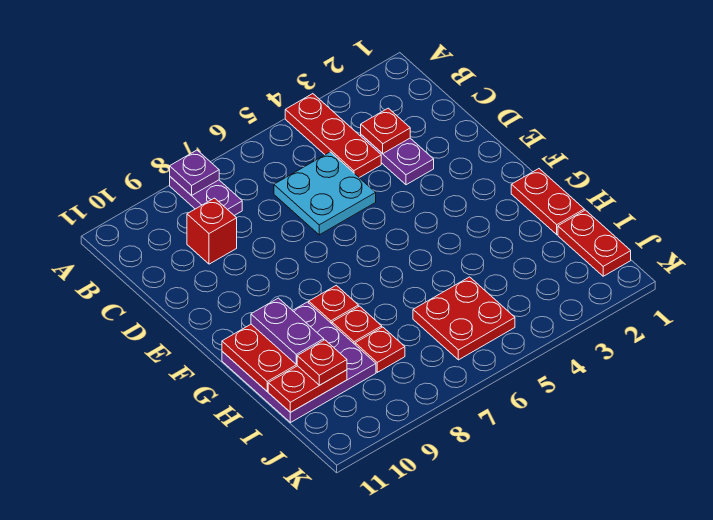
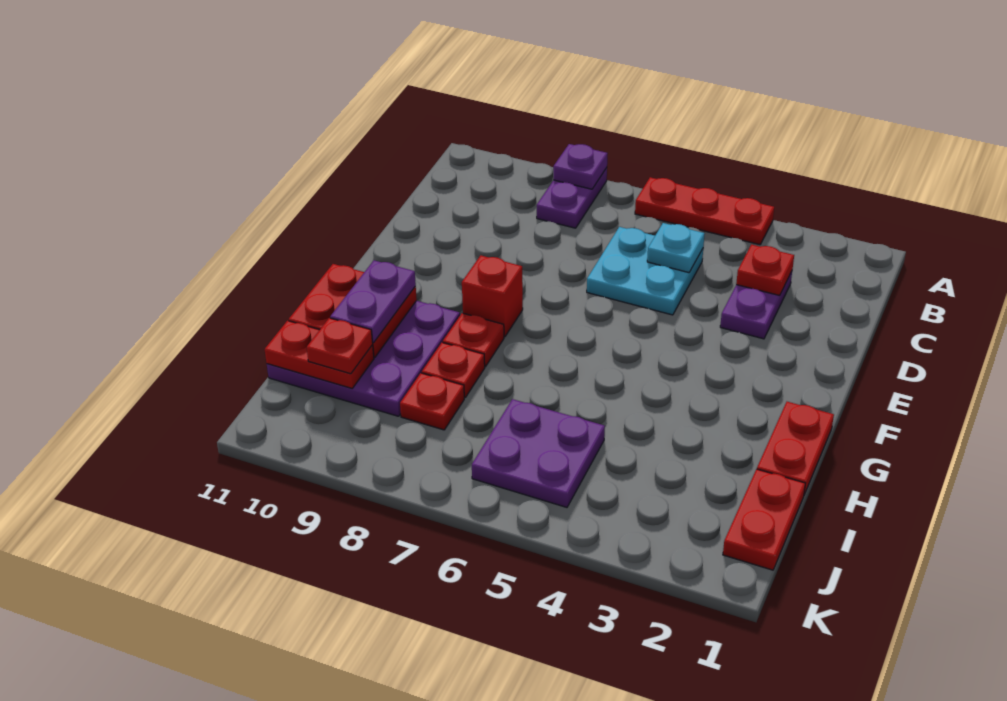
red plate A4:C4 level 1 -> red plate A4:A6 level 1
none -> cyan plate C5 level 2
red brick C9 level 1 -> red brick F8 level 1
red plate I5:J6 level 1 -> purple plate I5:J6 level 1

